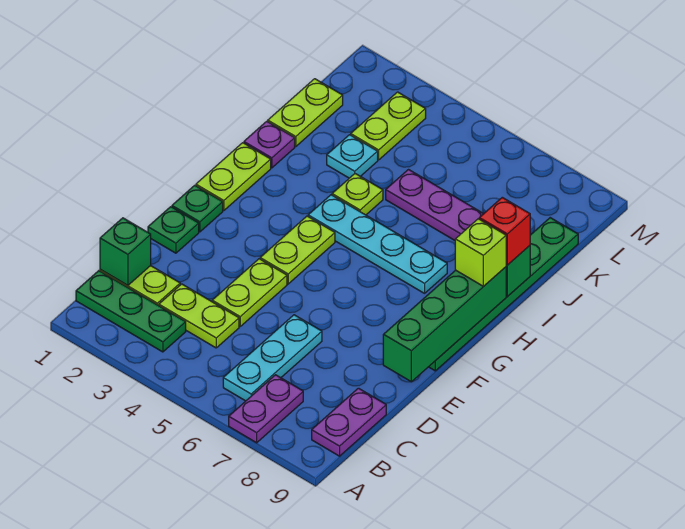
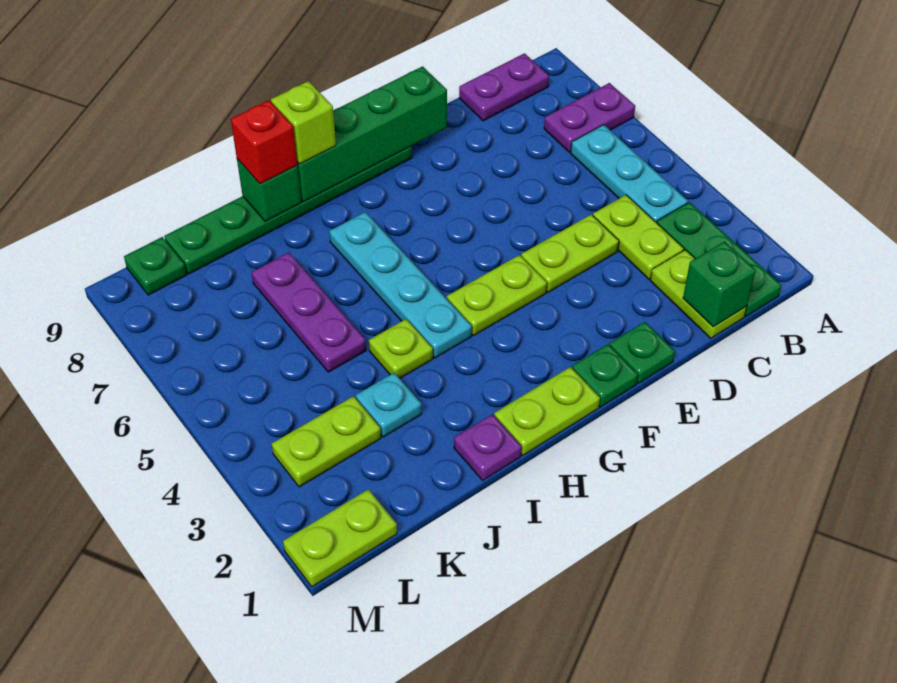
cyan plate B6:D6 level 1 -> cyan plate B4:B6 level 1
lime plate J1:K1 level 1 -> lime plate L1:M1 level 1
none -> green plate L9 level 1

